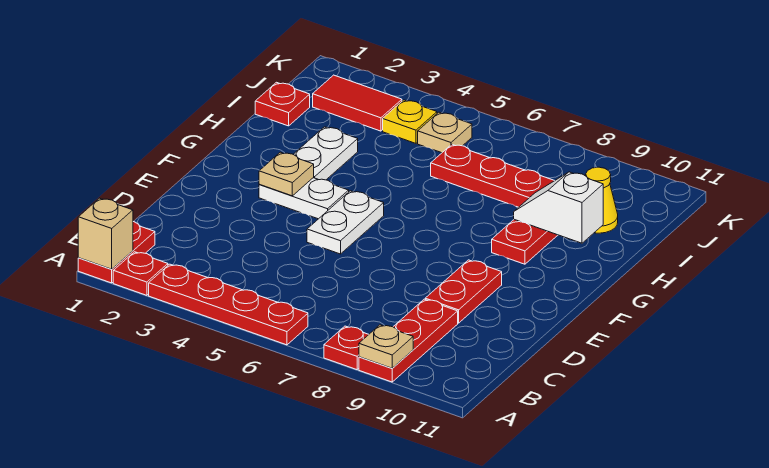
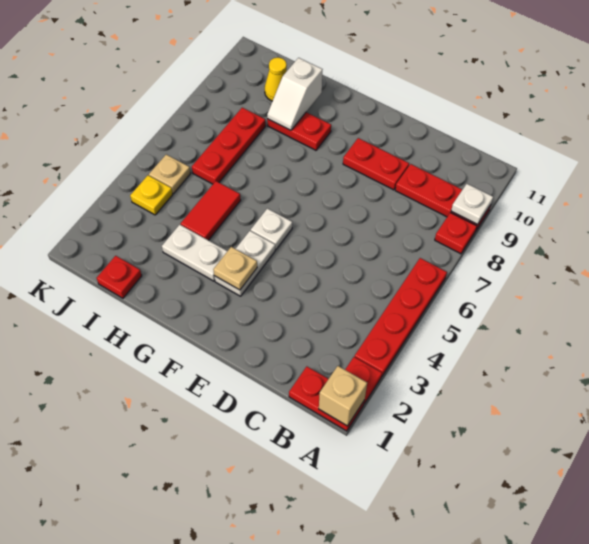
tan plate A9 level 2 -> white plate A9 level 2
white plate E5:F5 level 1 -> white plate F5 level 1
red tile J2:J3 level 1 -> red tile H4:H5 level 1

